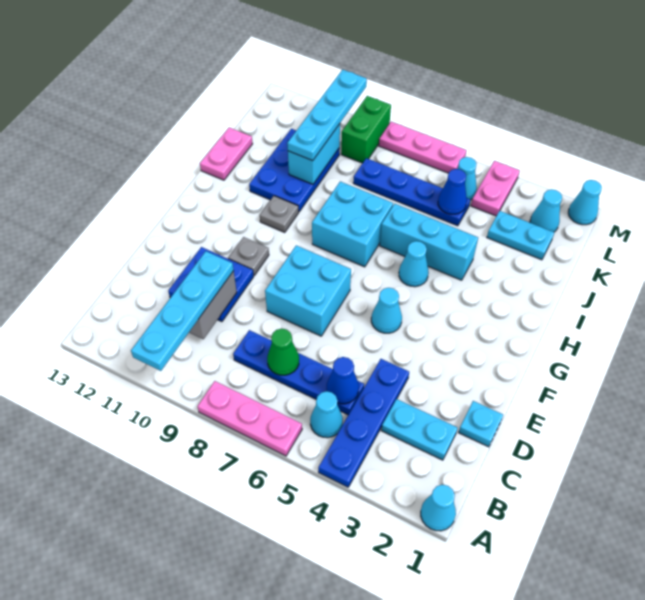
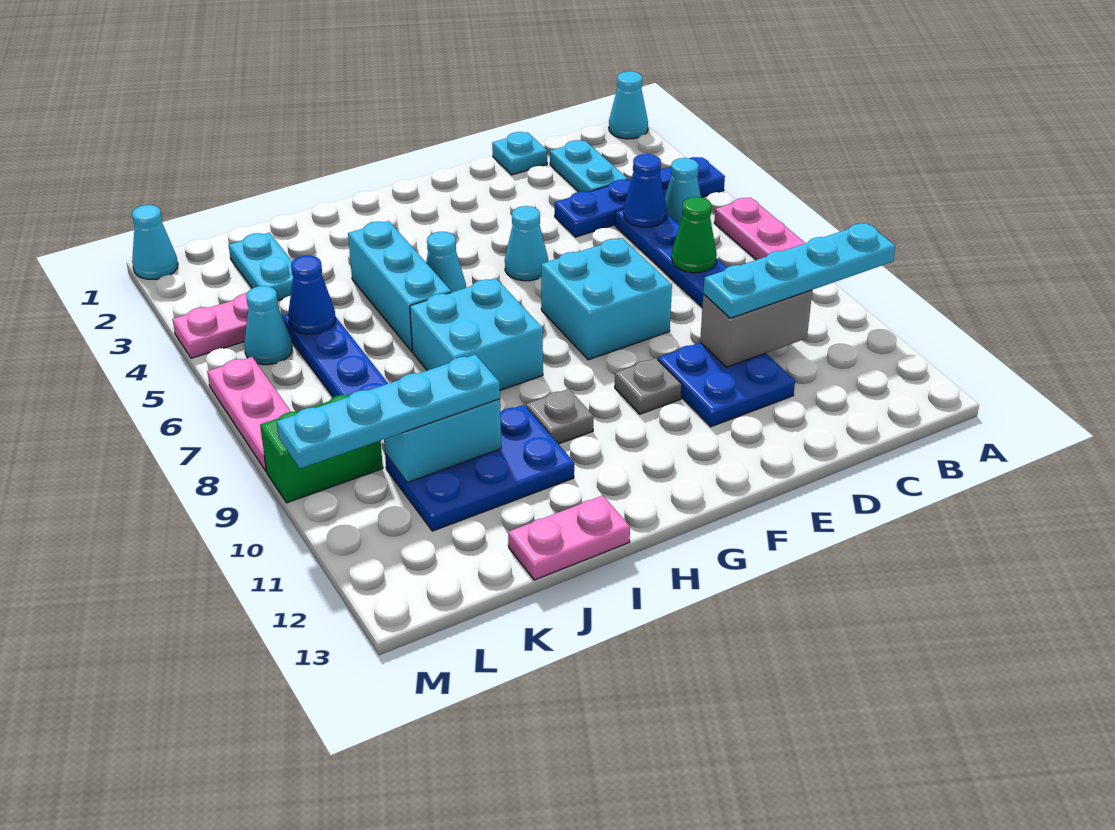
cyan cone L2 level 1 -> none

